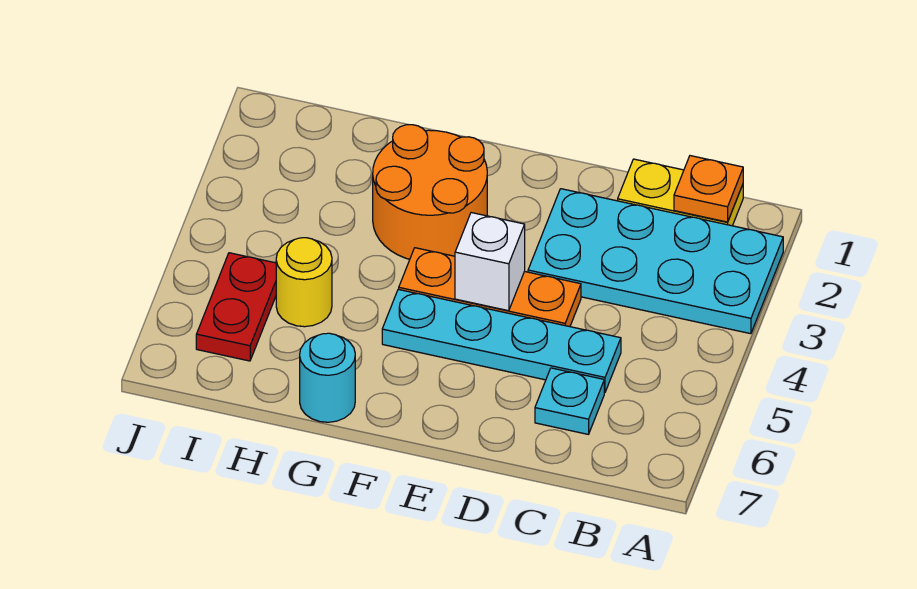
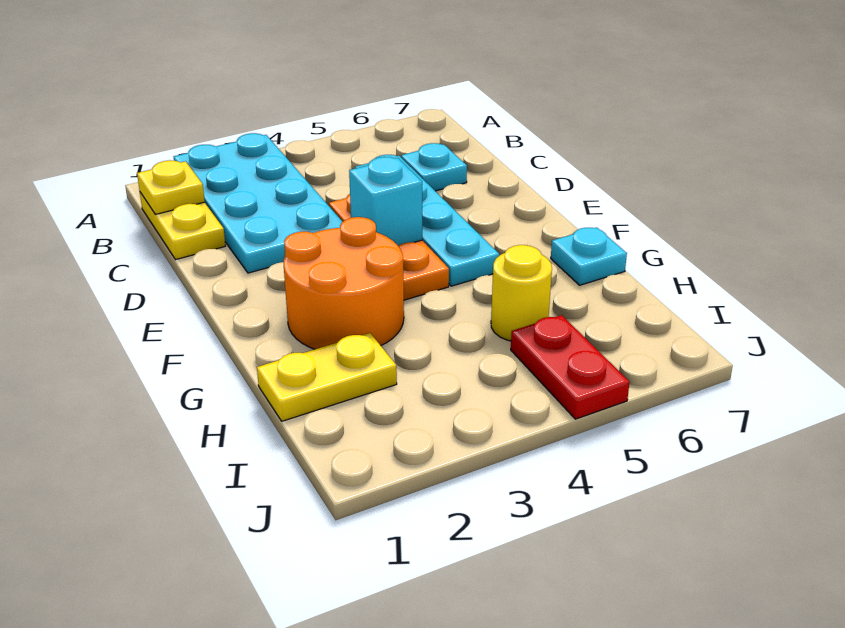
orange plate B1 level 2 -> yellow plate B1 level 2
white brick E4 level 2 -> cyan brick E4 level 2
cyan round brick G7 level 1 -> cyan plate G7 level 1
none -> yellow plate H1:H2 level 1
red plate I5:I6 level 1 -> red plate I5:J5 level 1

